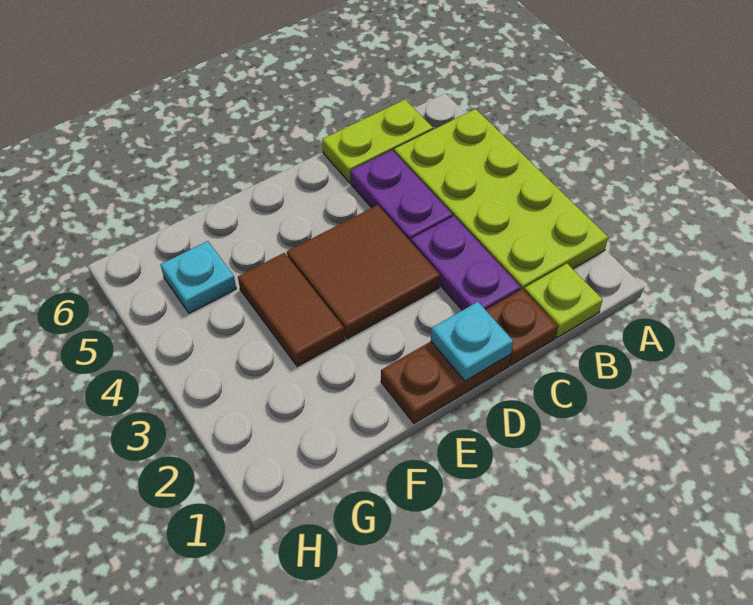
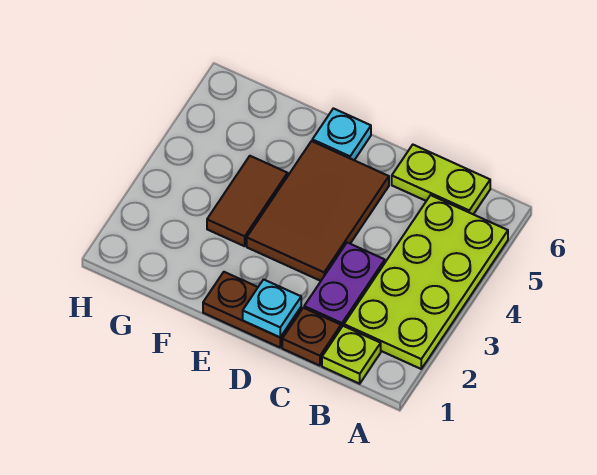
purple plate C4:C5 level 1 -> none
brown tile D3:E4 level 1 -> brown tile D3:E5 level 1
cyan plate G5 level 1 -> cyan plate E6 level 1

